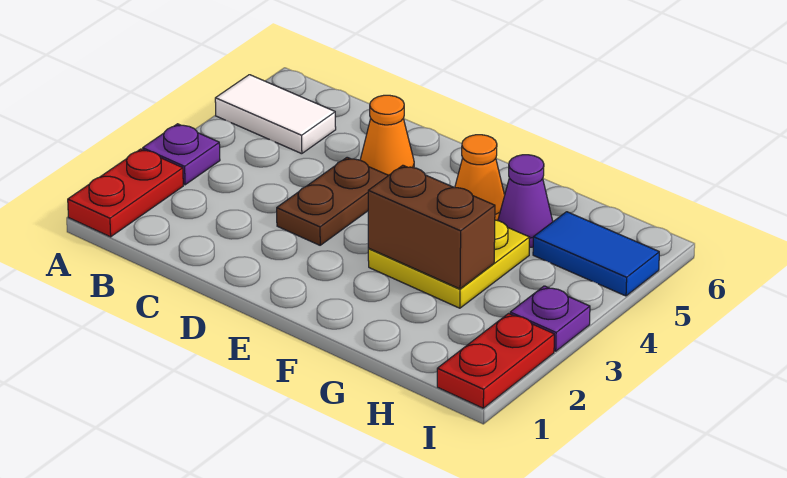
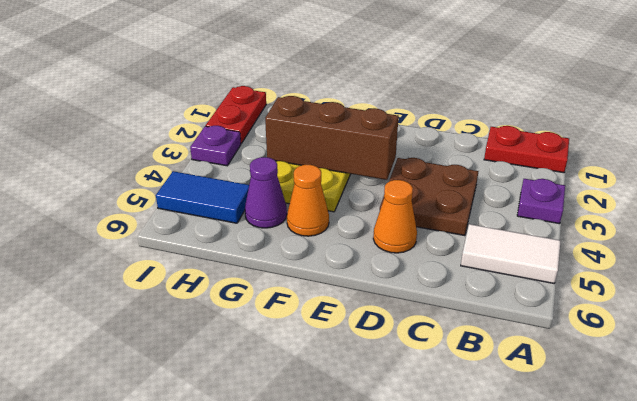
red plate A1:A2 level 1 -> red plate A1:B1 level 1
brown plate D3:D4 level 1 -> brown plate C3:D4 level 1
brown brick F3:G3 level 2 -> brown brick E3:G3 level 2

